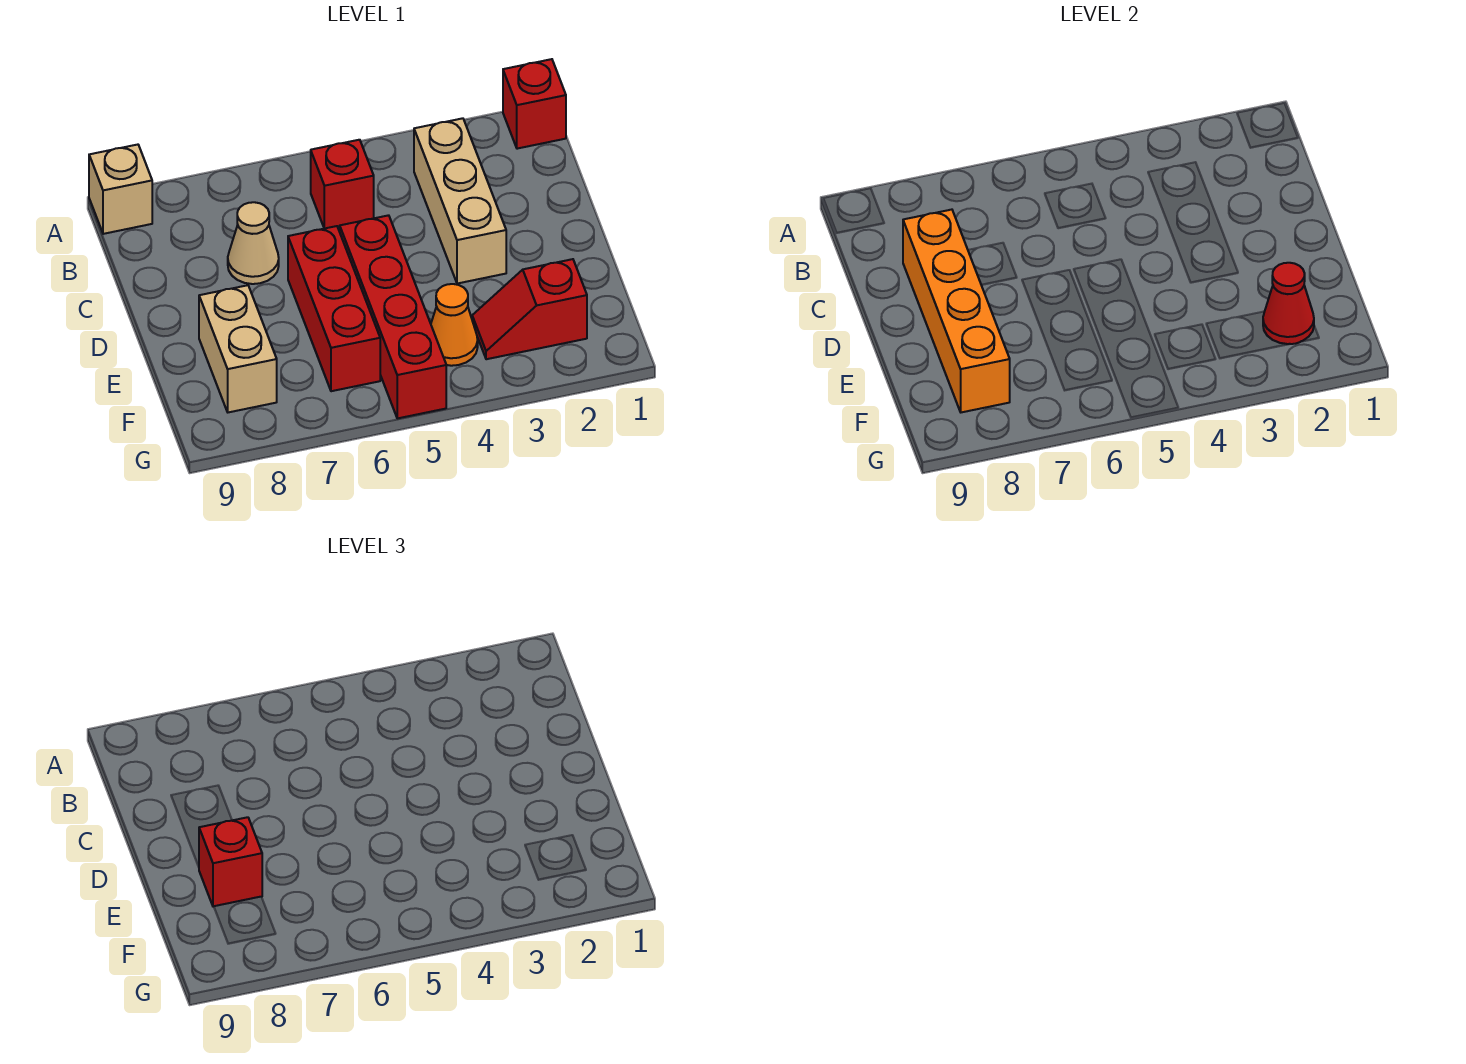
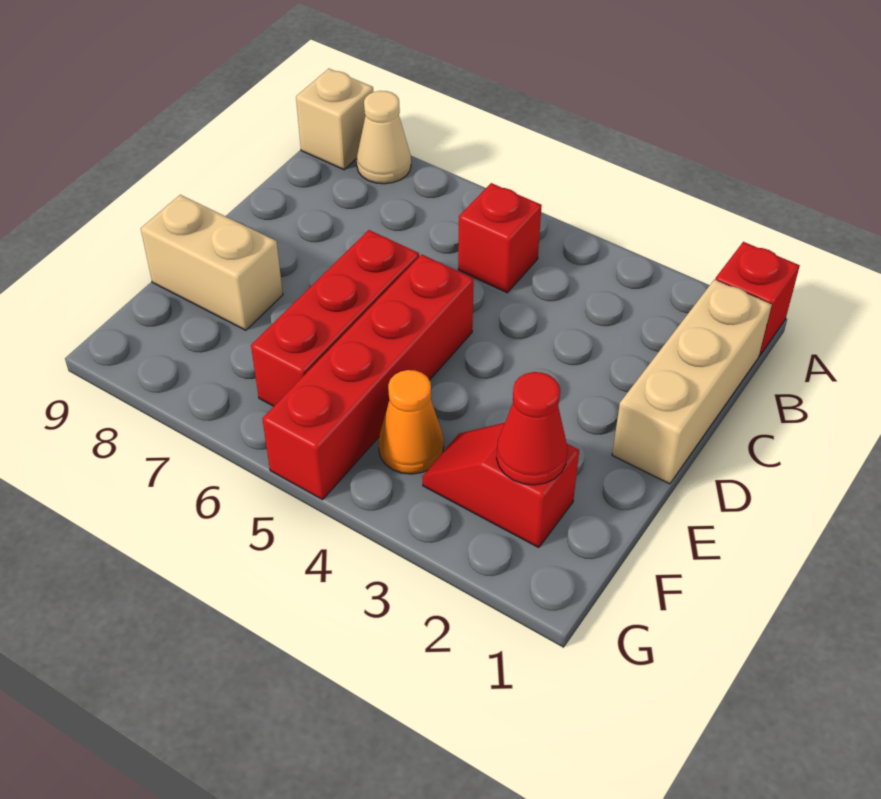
tan brick B3:D3 level 1 -> tan brick B1:D1 level 1
tan cone C7 level 1 -> tan cone A8 level 1
orange brick C8:F8 level 2 -> none
tan brick E8:F8 level 1 -> tan brick E8:E9 level 1
red brick E8 level 3 -> none

